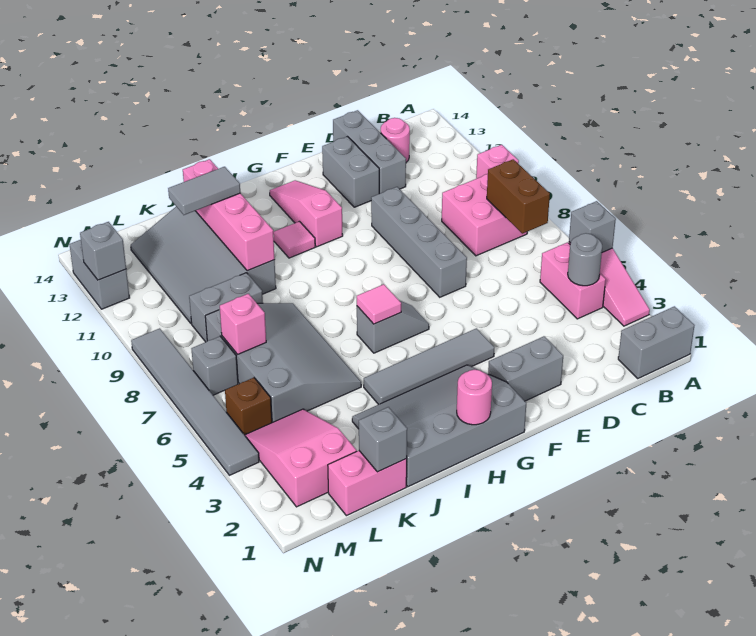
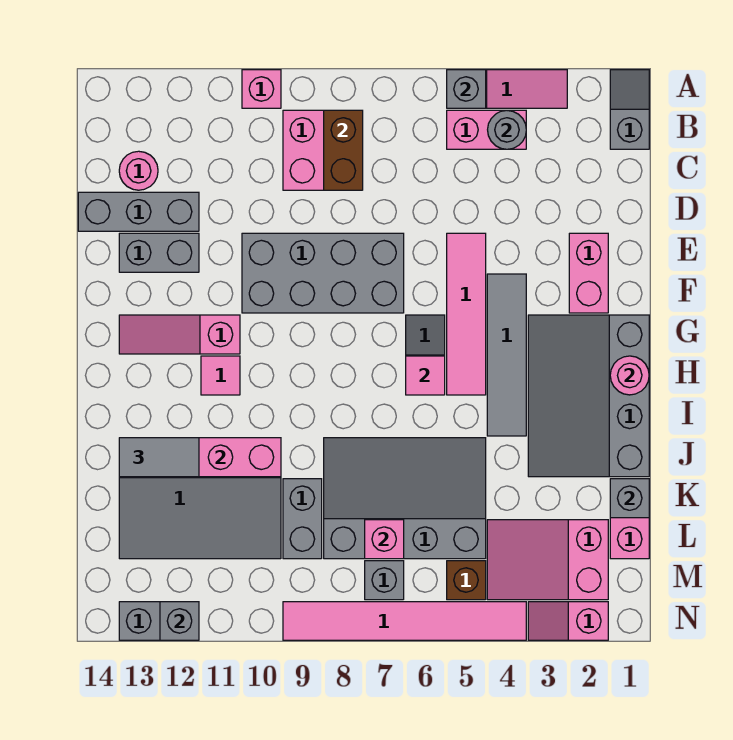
grey brick A1:B1 level 1 -> grey slope A1:B1 level 1 top B
brown brick B7:B8 level 2 -> brown brick B8:C8 level 2
grey brick E2:F2 level 1 -> pink brick E2:F2 level 1
none -> pink tile E5:H5 level 1
grey brick E7:E10 level 1 -> grey brick E7:F10 level 1
grey tile J12:K12 level 3 -> grey tile J12:J13 level 3
none -> pink slope N2:N3 level 1 top 2
grey tile N4:N9 level 1 -> pink tile N4:N9 level 1

